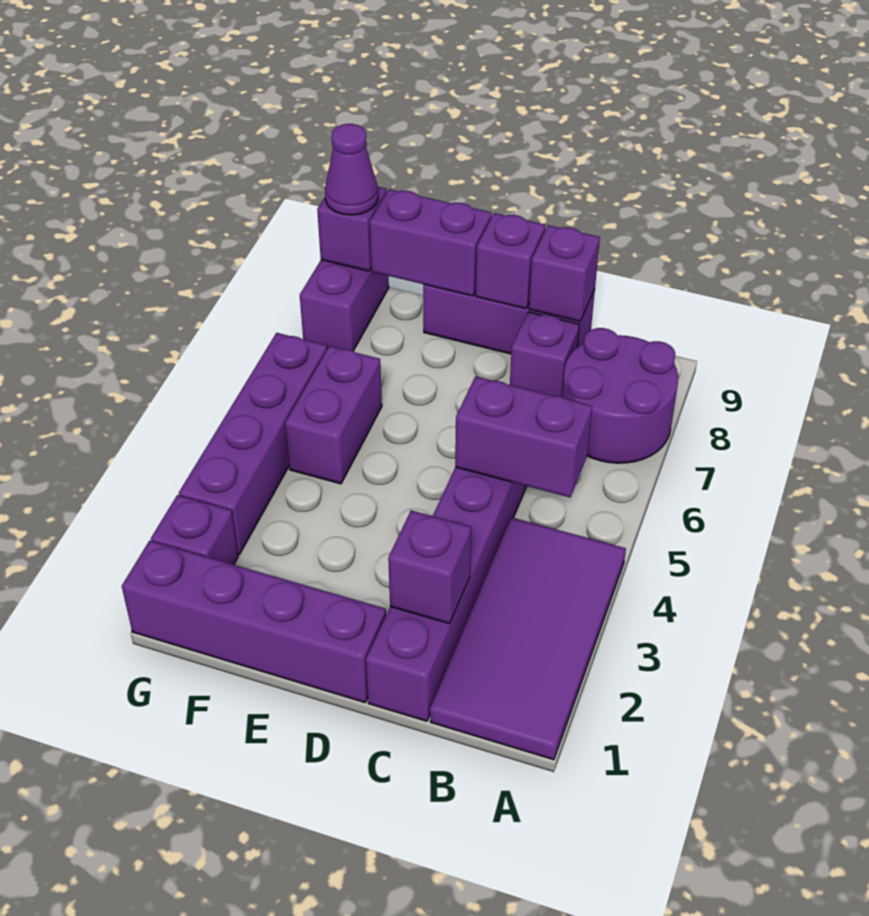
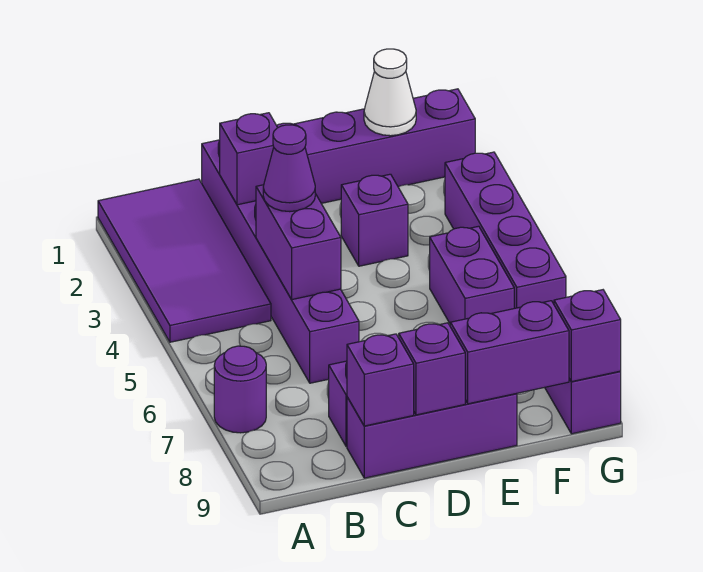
purple round brick A7:B8 level 1 -> purple round brick A7 level 1
purple brick B5:C5 level 2 -> purple brick C4:C5 level 2
none -> white cone F1 level 2
purple brick G2 level 1 -> purple brick E3 level 1
purple cone G9 level 3 -> purple cone C4 level 3

